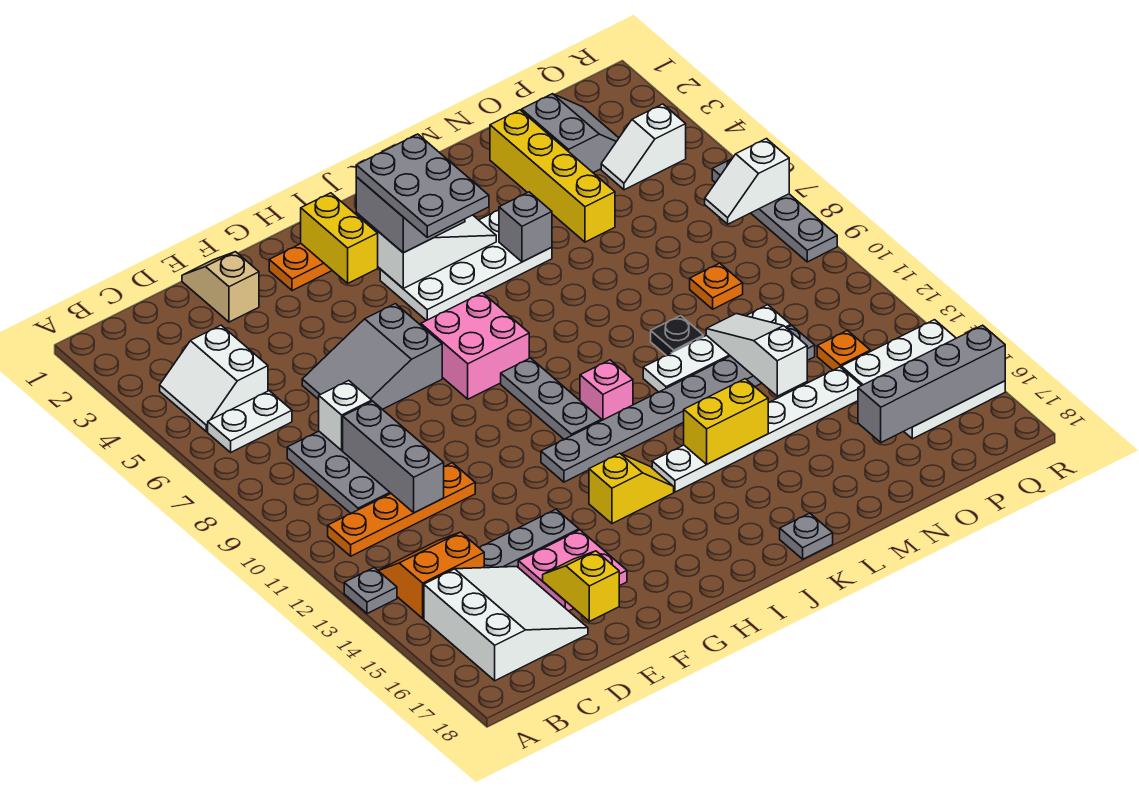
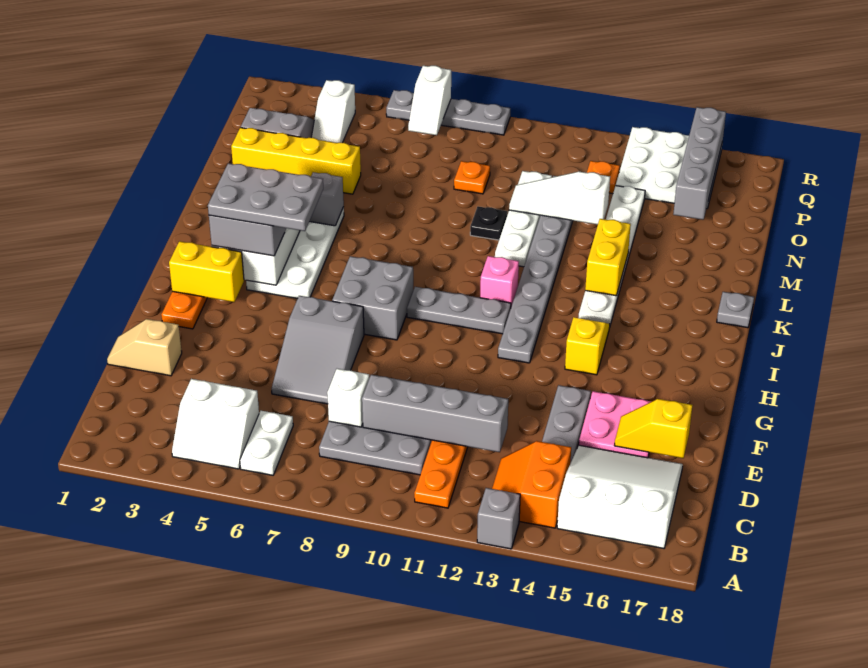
grey plate A13 level 1 -> grey brick A13 level 1
grey brick D9:D11 level 2 -> grey brick D9:D12 level 2
pink brick H7:I8 level 1 -> grey brick H7:I8 level 1

